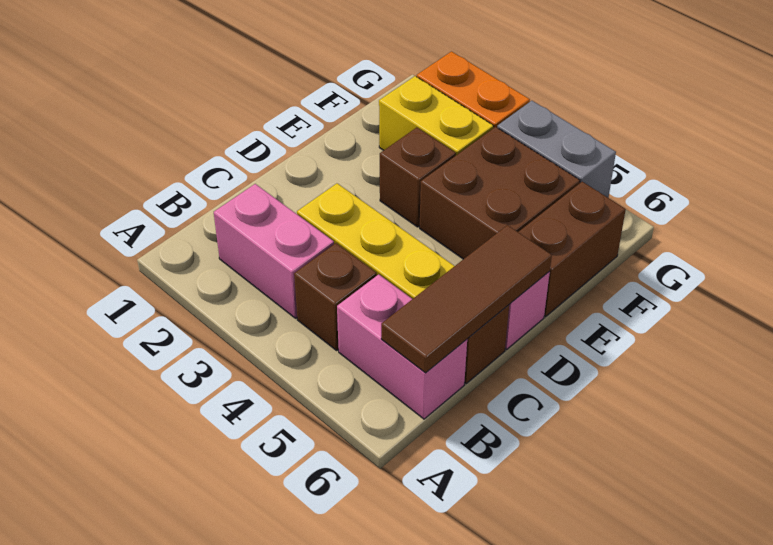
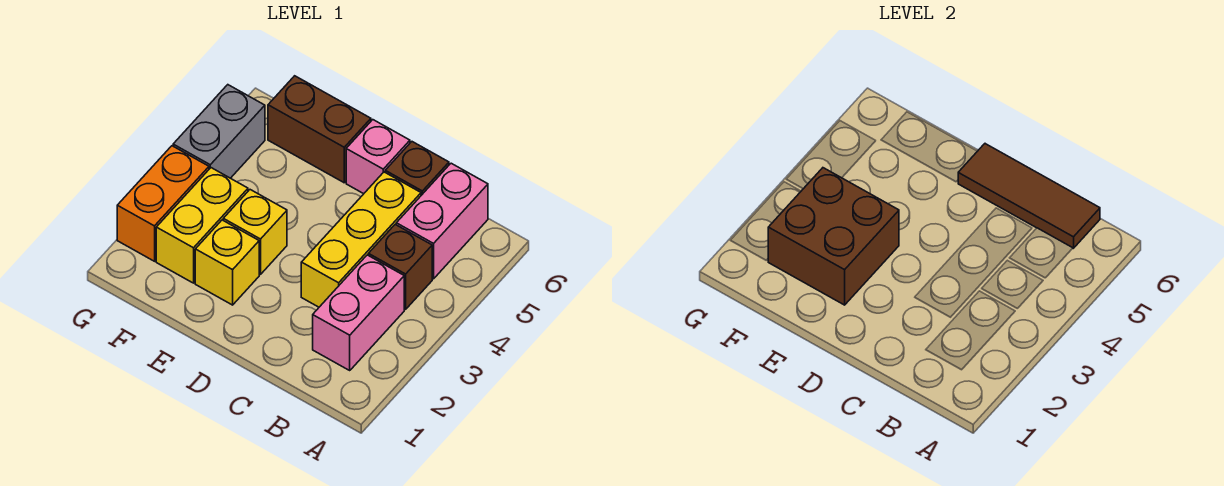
none -> yellow brick E2 level 1
brown brick E3 level 1 -> yellow brick E3 level 1
brown brick E4:F5 level 1 -> brown brick E2:F3 level 2

